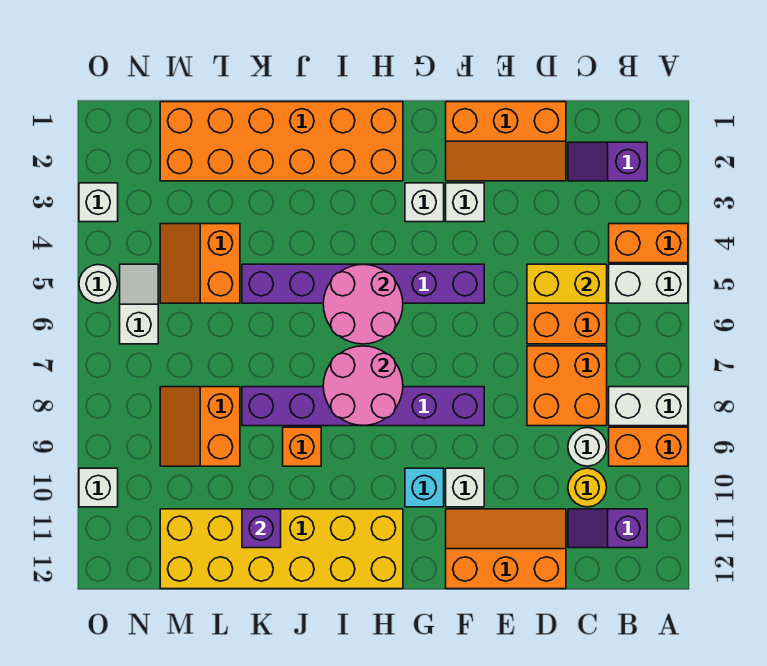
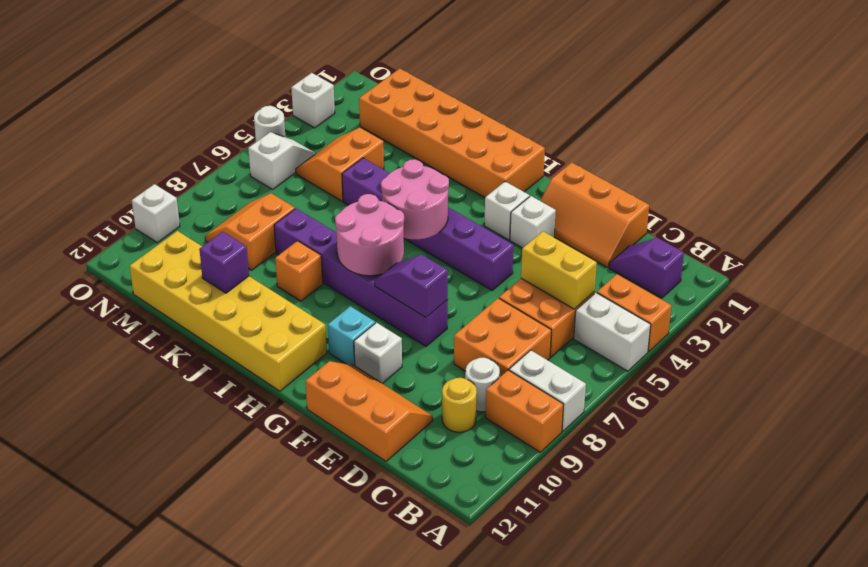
purple slope B11:C11 level 1 top B -> purple slope F8:G8 level 2 top F

